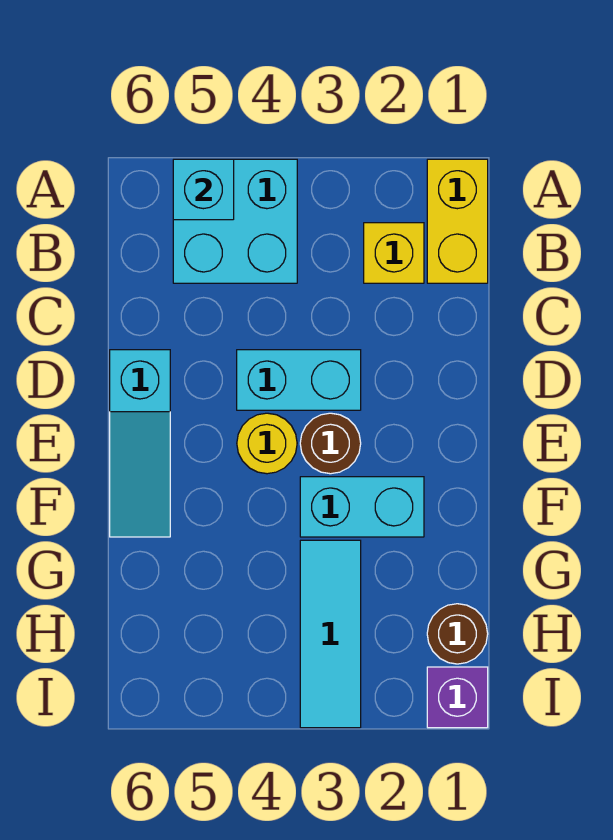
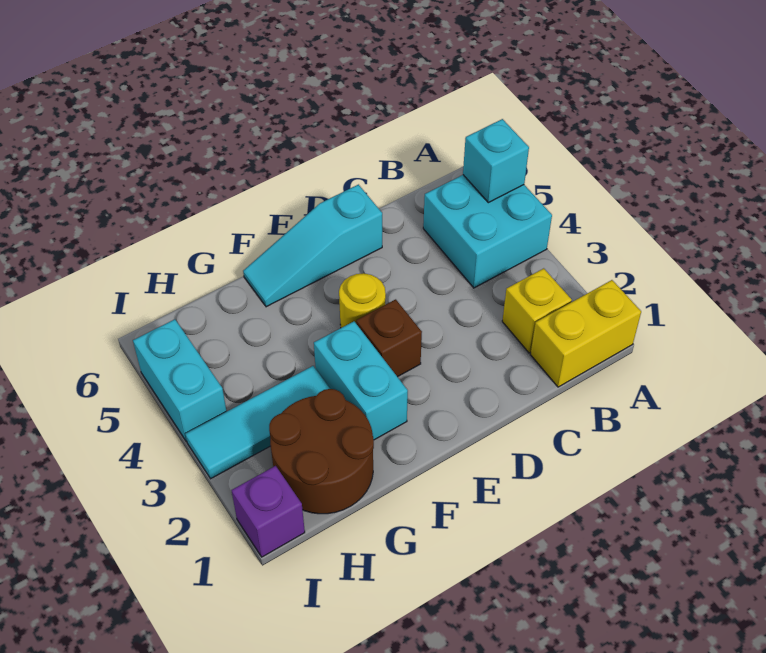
cyan brick D3:D4 level 1 -> cyan brick I4:I5 level 1
brown round brick E3 level 1 -> brown brick E3 level 1
brown round brick H1 level 1 -> brown round brick G1:H2 level 1

